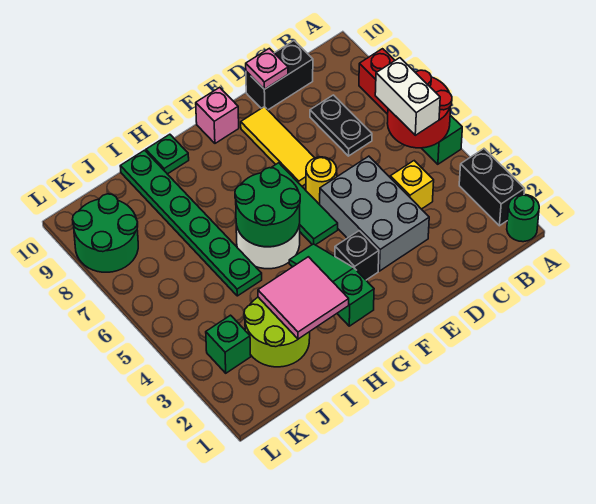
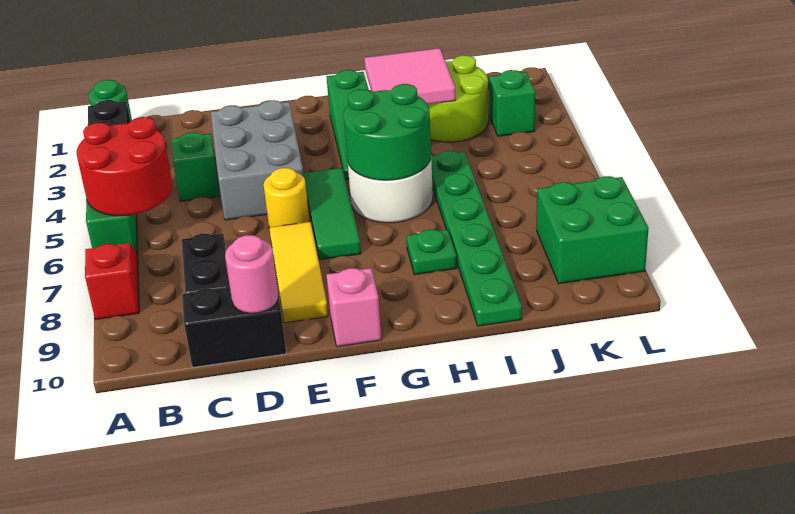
white brick B5:B6 level 3 -> none
yellow brick C4 level 1 -> green brick C4 level 1
pink plate D10 level 2 -> pink round brick D10 level 2
black brick F3 level 1 -> none
green plate H10 level 1 -> green plate H8 level 1
green round brick K8:L9 level 1 -> green brick K8:L9 level 1

